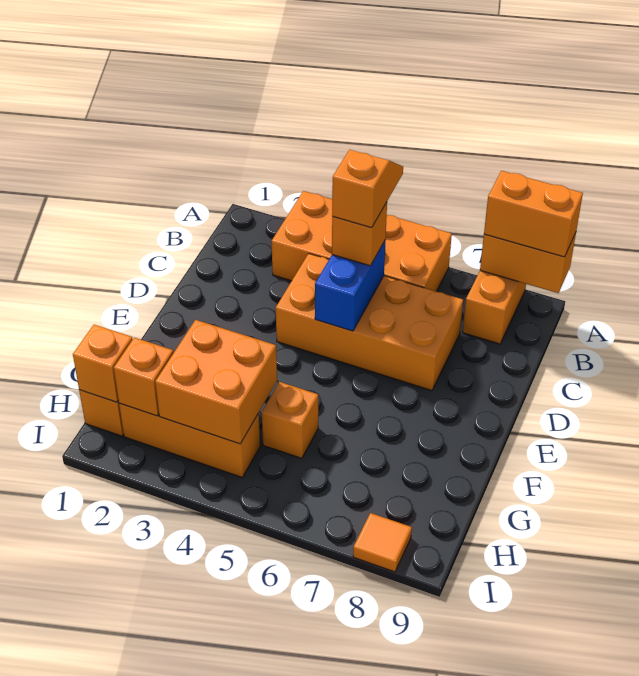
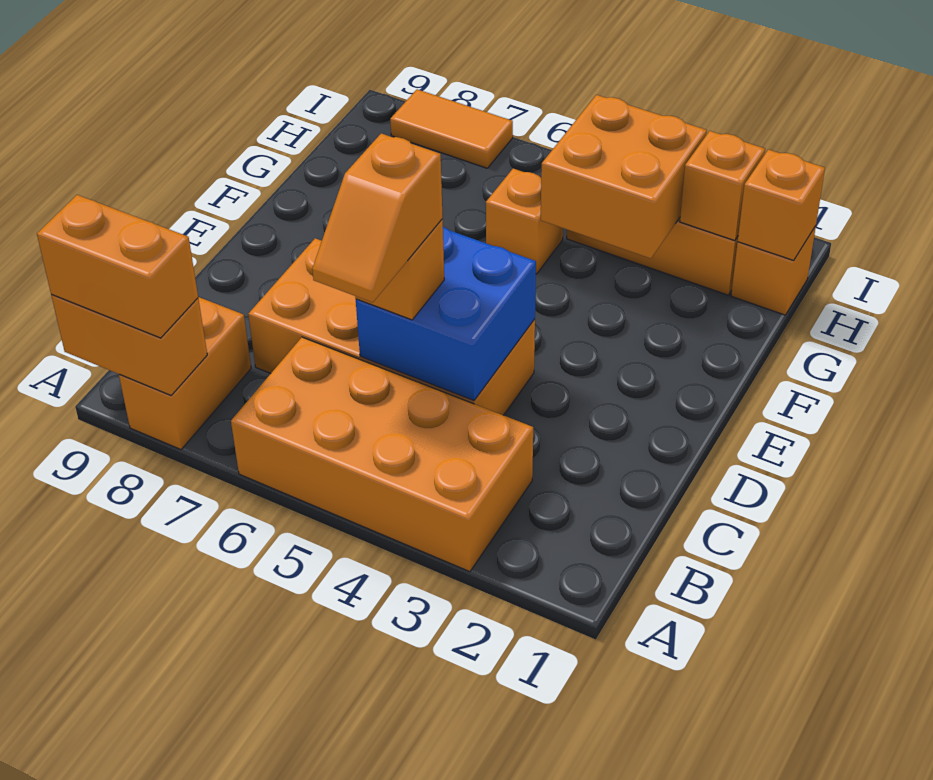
blue brick C5:D5 level 2 -> blue brick C4:D5 level 2
orange tile I8 level 1 -> orange tile I7:I8 level 1

